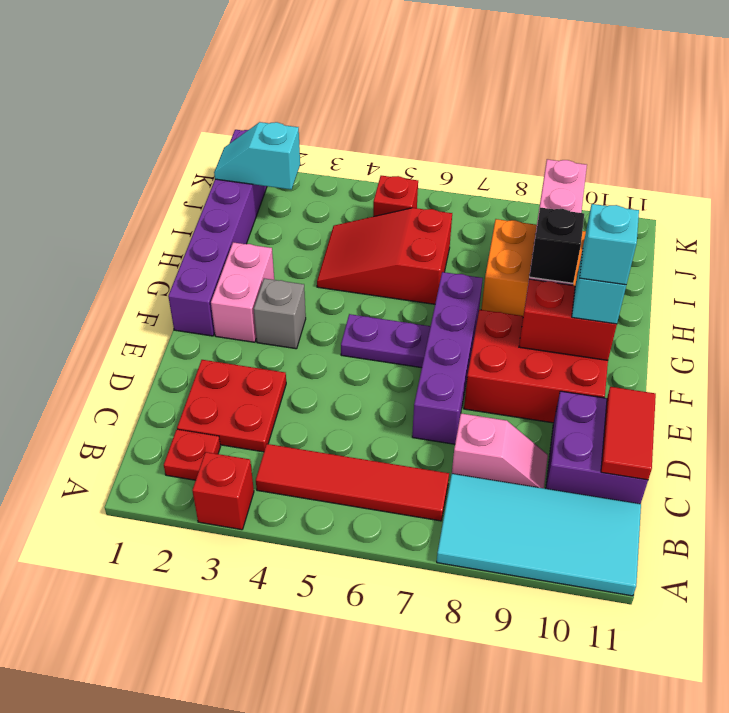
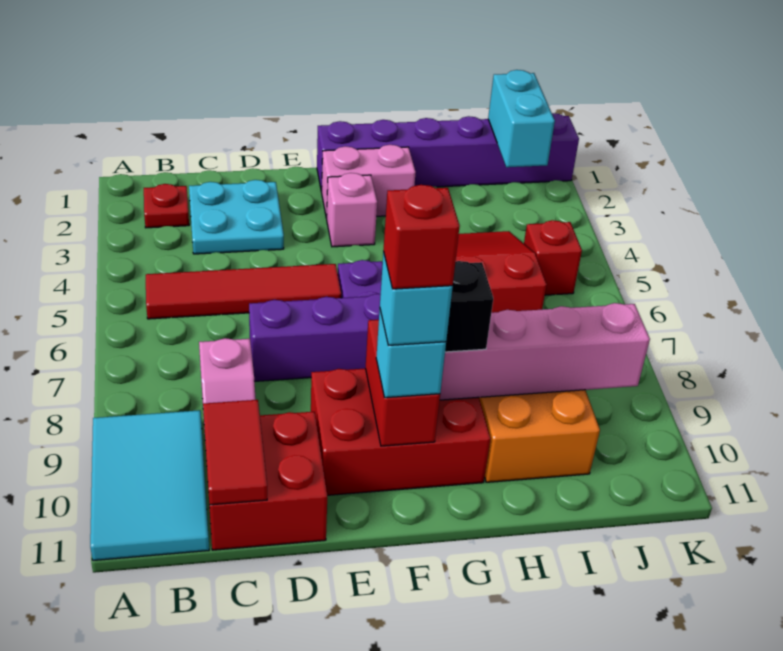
red brick A3 level 1 -> red brick F10 level 5
cyan tile A8:B11 level 1 -> cyan tile A9:B11 level 1
red tile B4:B7 level 1 -> red tile B5:E5 level 1
red plate C2:D3 level 1 -> cyan plate C2:D3 level 1
purple brick C10:D11 level 1 -> red brick C10:D11 level 1
red tile C11:D11 level 2 -> red tile C10:C11 level 2
red brick E8:F10 level 1 -> red brick E9:G10 level 1
grey brick F3 level 1 -> pink brick F3 level 1
cyan slope J1:J2 level 2 top 2 -> cyan brick J1:J2 level 2

